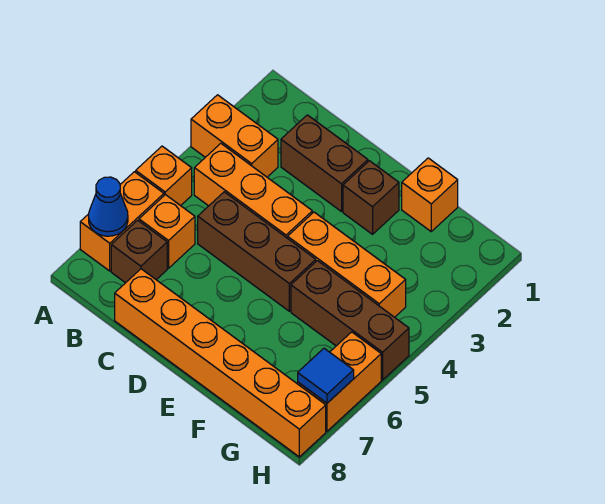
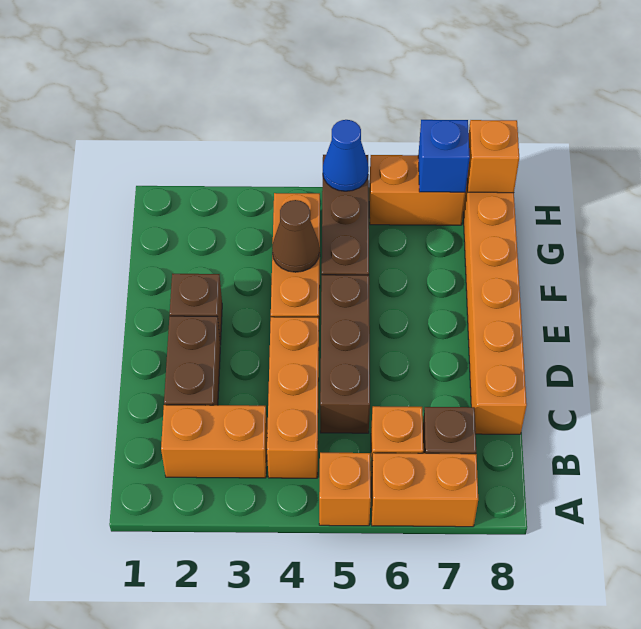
orange brick A3:B3 level 1 -> orange brick B2:B3 level 1
blue cone A7 level 2 -> blue cone H5 level 2
orange brick F1 level 1 -> orange brick H8 level 2
none -> brown cone F4 level 2
blue tile H7 level 2 -> blue brick H7 level 2

